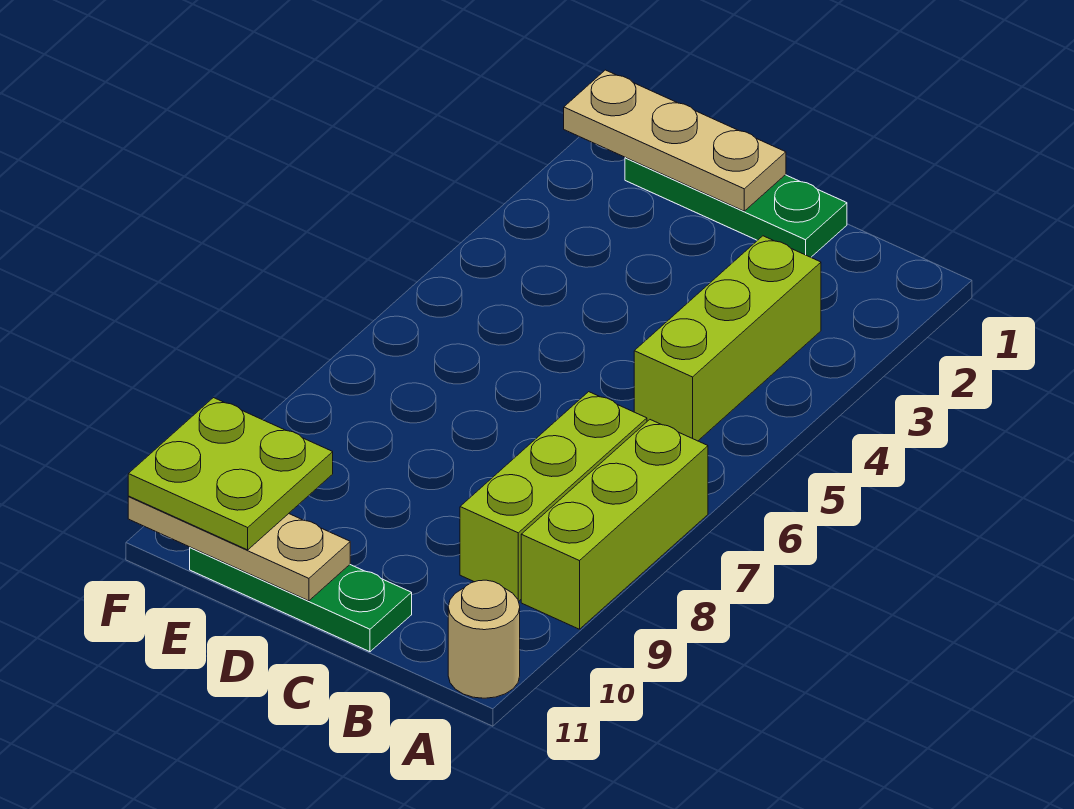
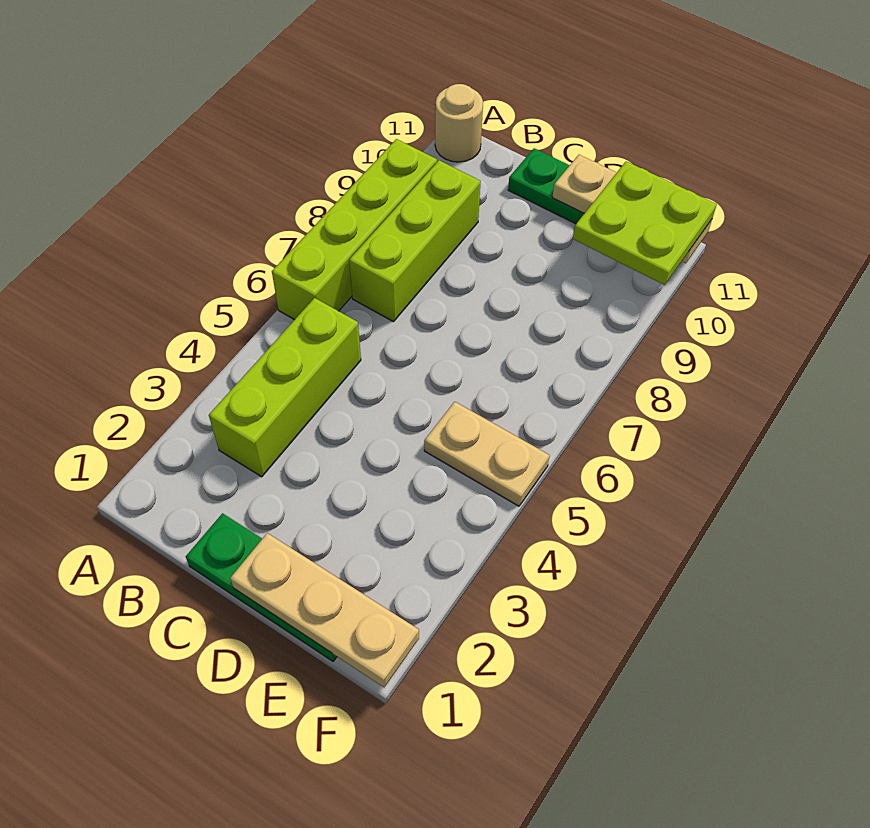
lime brick A7:A9 level 1 -> lime brick A6:A9 level 1
none -> tan plate E5:F5 level 1

